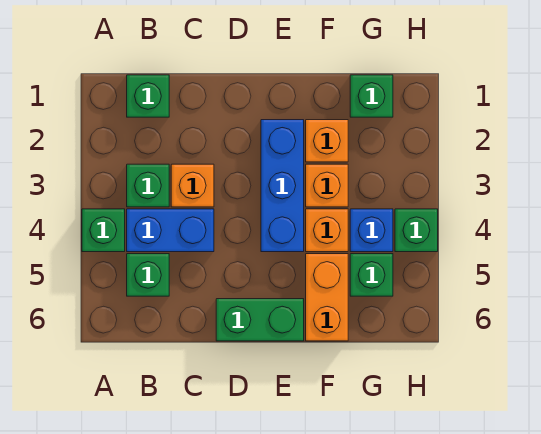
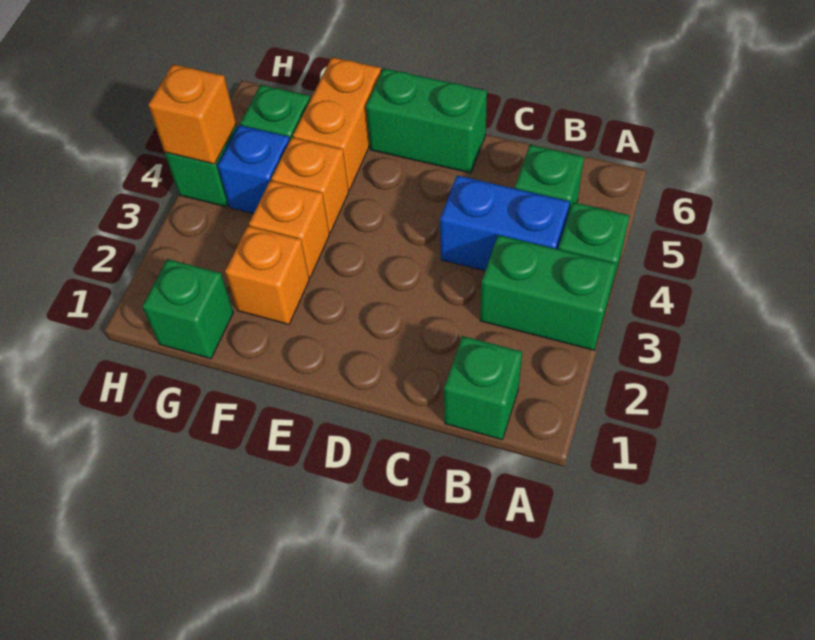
green brick B3 level 1 -> green brick A3:B3 level 1
orange brick C3 level 1 -> orange brick H4 level 2
blue brick E2:E4 level 1 -> none

